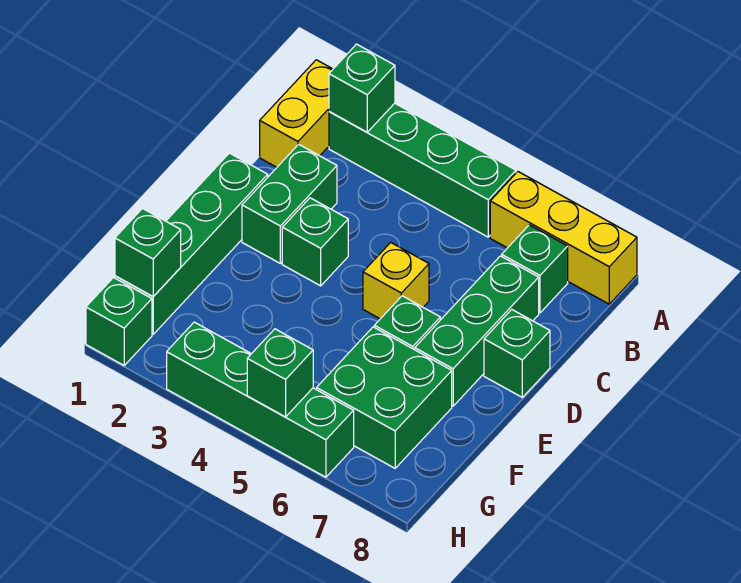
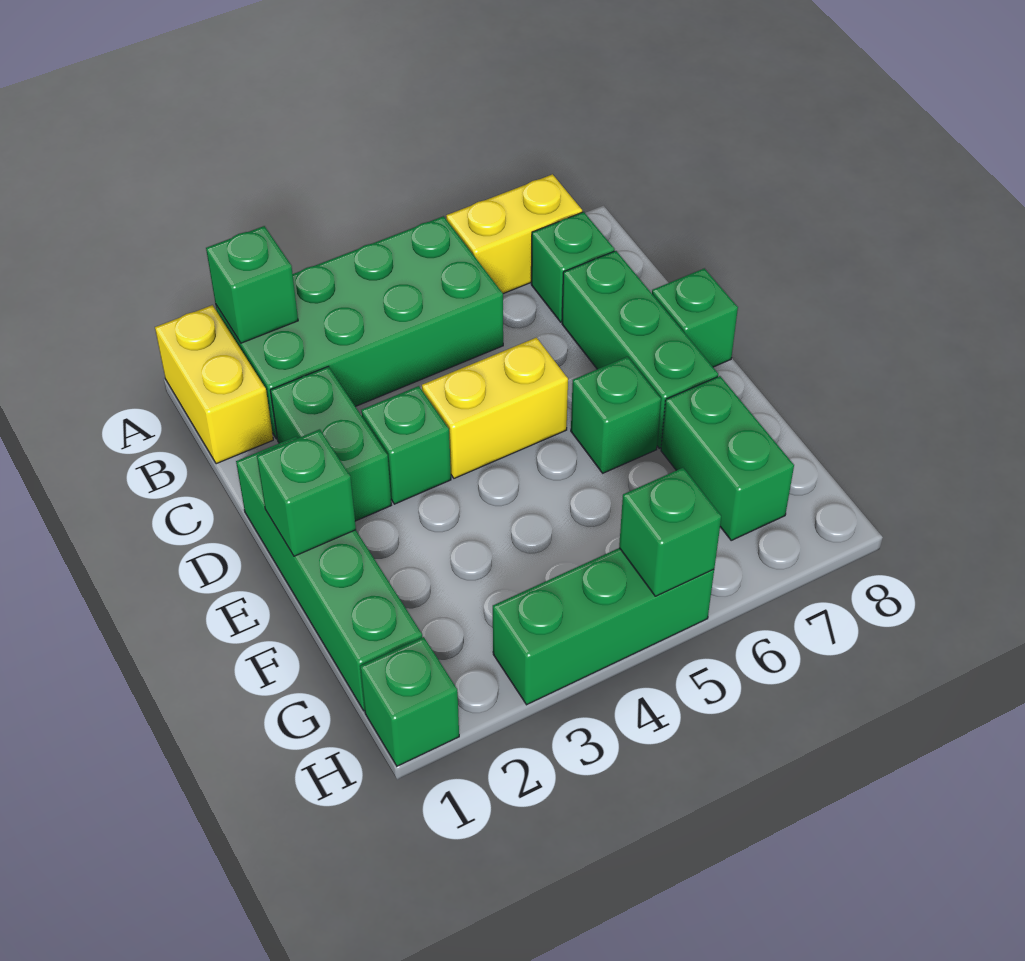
green brick A2:A5 level 1 -> green brick A2:B5 level 1
yellow brick A6:A8 level 1 -> yellow brick A6:A7 level 1
yellow brick D5 level 1 -> yellow brick D4:D5 level 1
green brick F6:G7 level 1 -> green brick F7:G7 level 1
green brick G1 level 2 -> green brick E1 level 2
green brick H3:H6 level 1 -> green brick H3:H5 level 1

